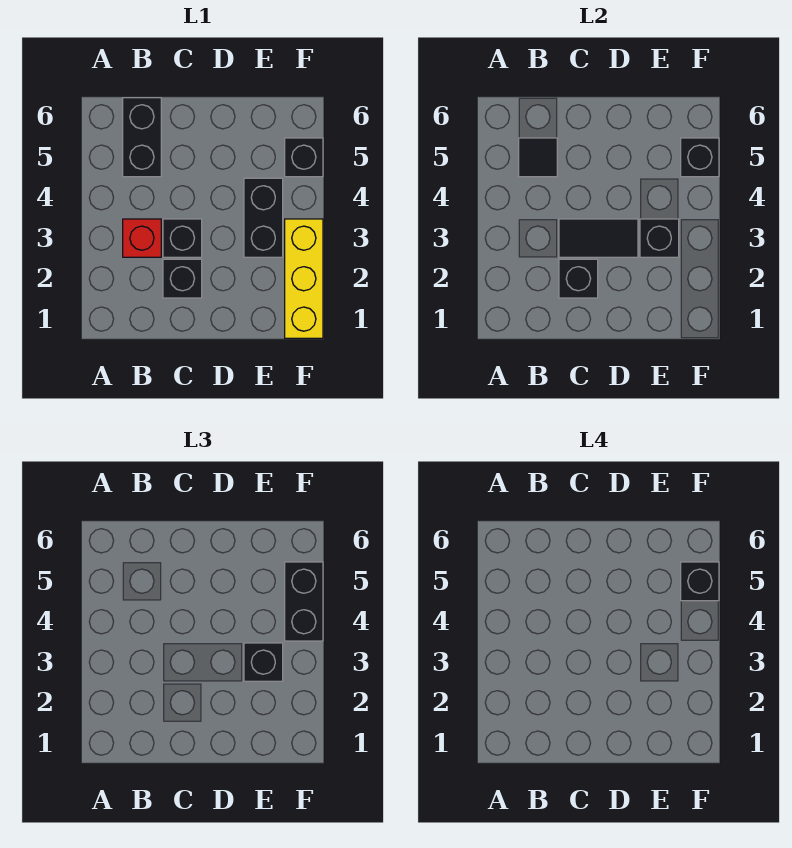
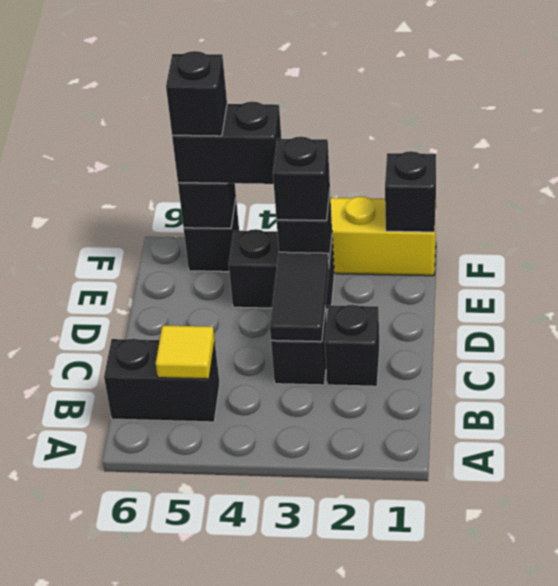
red brick B3 level 1 -> none
black tile B5 level 2 -> yellow tile B5 level 2
black brick C2 level 2 -> black brick F1 level 2

